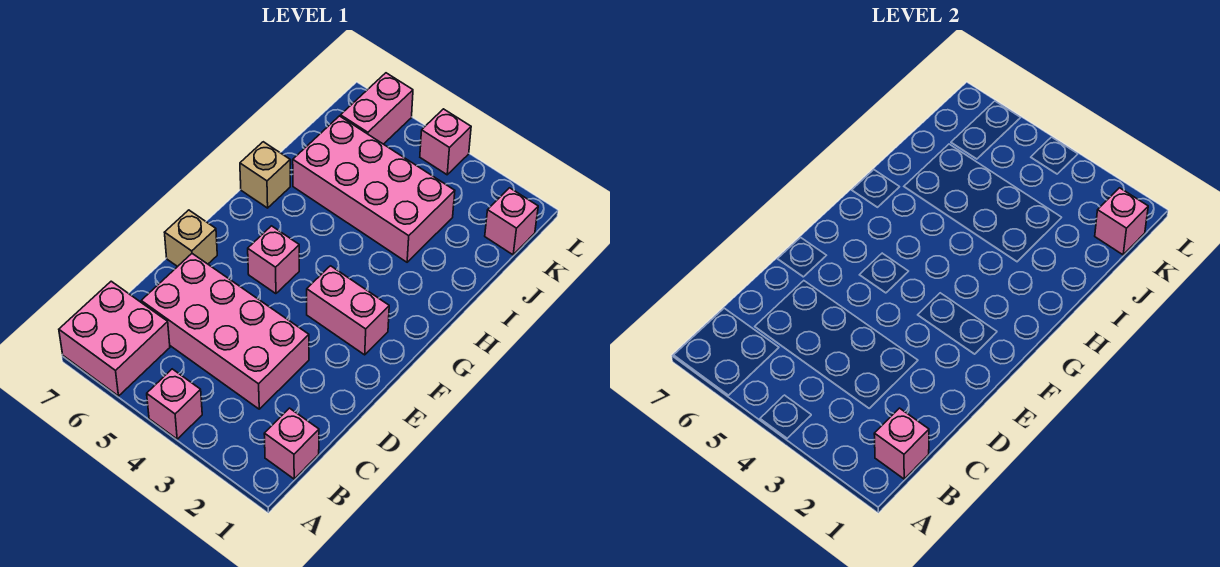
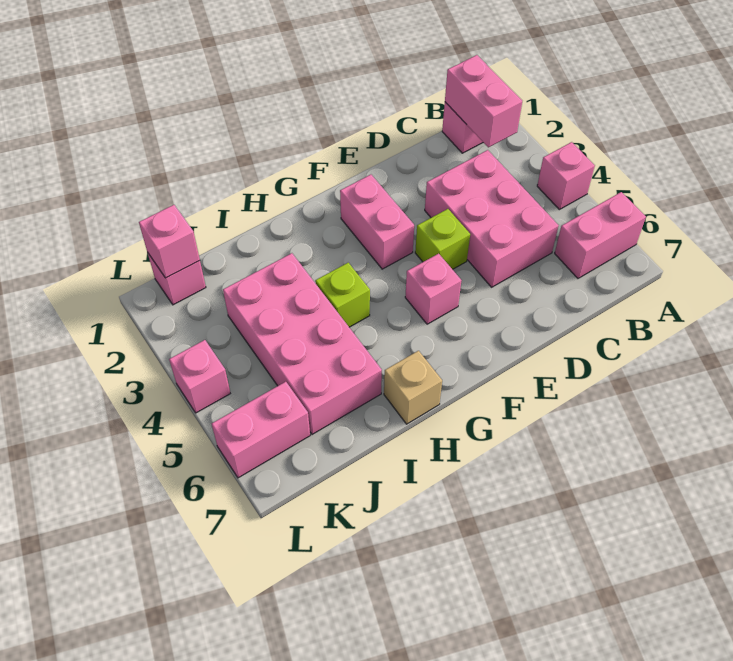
pink brick A6:B7 level 1 -> pink brick A6:B6 level 1
pink brick B1 level 2 -> pink brick B1:B2 level 2
pink brick C3:D6 level 1 -> pink brick C3:D5 level 1
none -> lime brick E4 level 1
tan brick E7 level 1 -> none
none -> lime brick H4 level 1

